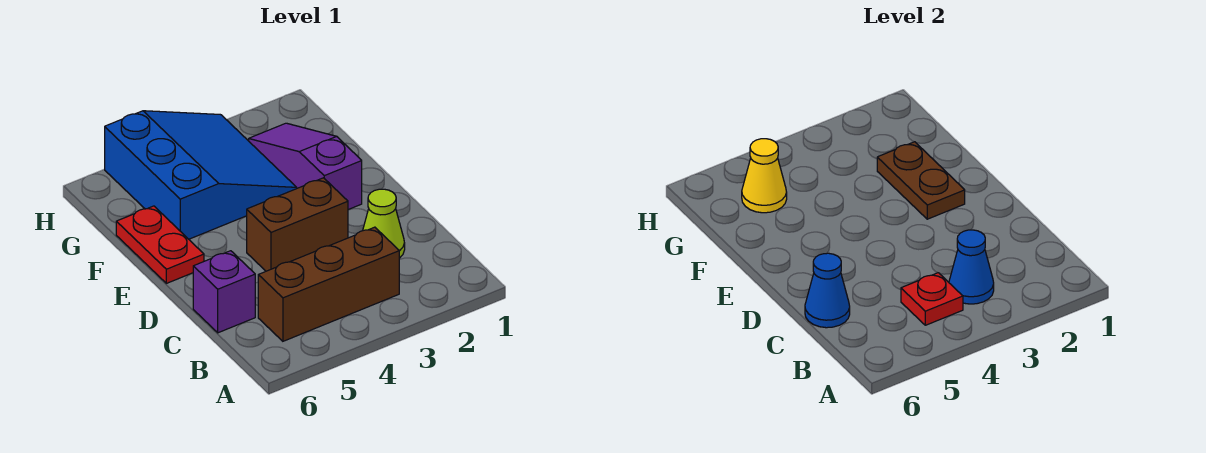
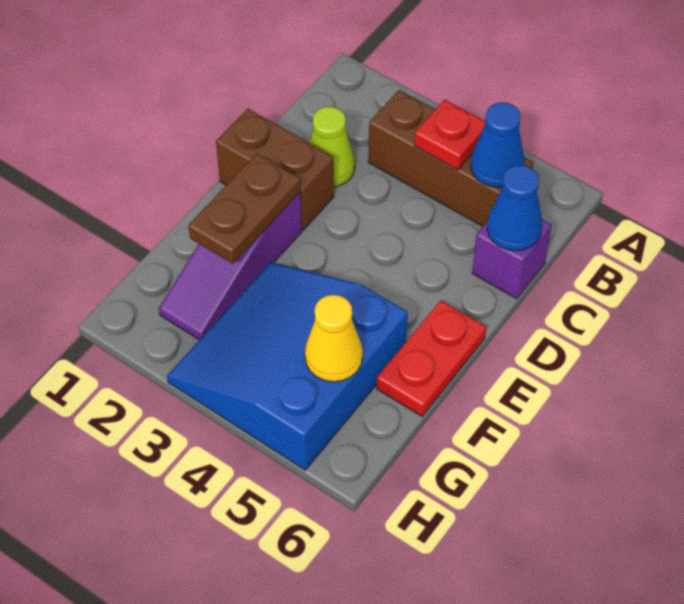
blue cone B3 level 2 -> blue cone B5 level 2
brown brick D3:D4 level 1 -> brown brick D1:D2 level 1

